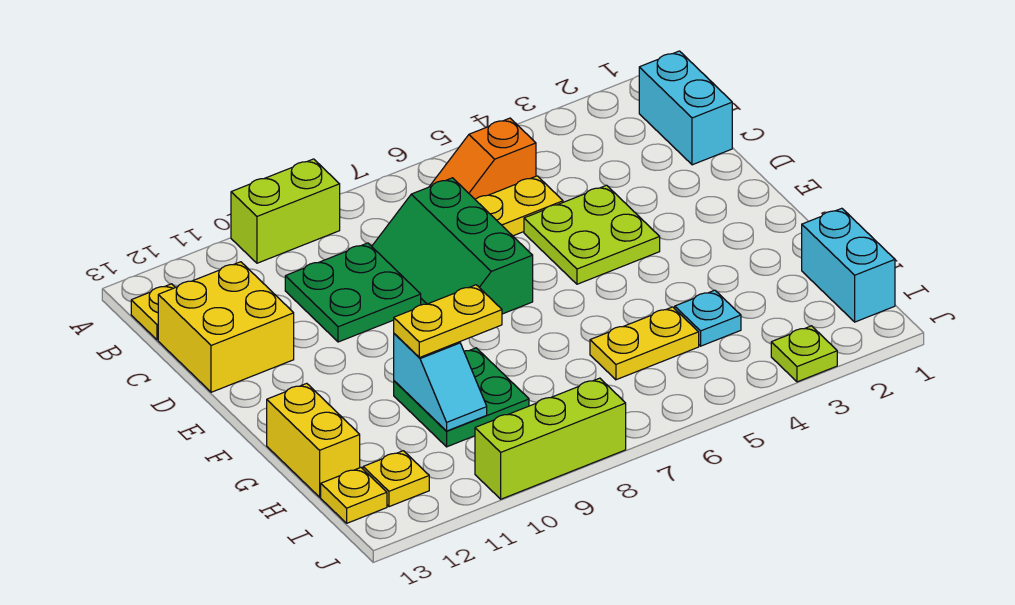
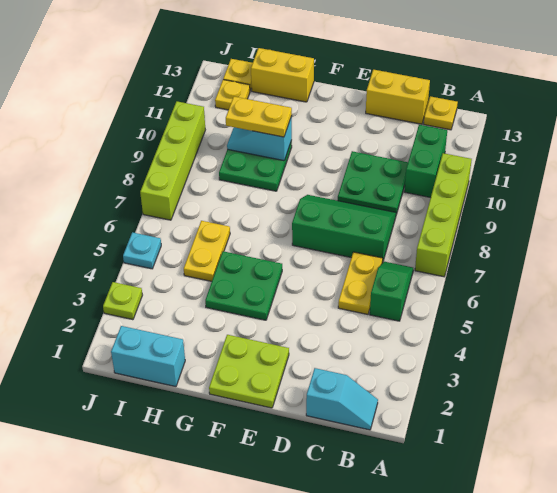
lime brick A9:A10 level 1 -> lime brick A7:A10 level 1
cyan brick B1:C1 level 1 -> cyan slope B1:C1 level 1 top C
orange slope B5:B6 level 1 top 5 -> green slope B5:B6 level 1 top 5
none -> green brick B10:B11 level 1
yellow brick C12:D13 level 1 -> yellow brick C13:D13 level 1
lime plate D4:E5 level 1 -> lime plate E1:F2 level 1
none -> green plate F4:G5 level 1
yellow plate G9:G10 level 3 -> yellow plate G10:H10 level 3
cyan plate H4 level 1 -> cyan plate J5 level 1
lime brick J8:J10 level 1 -> lime brick J7:J10 level 1

